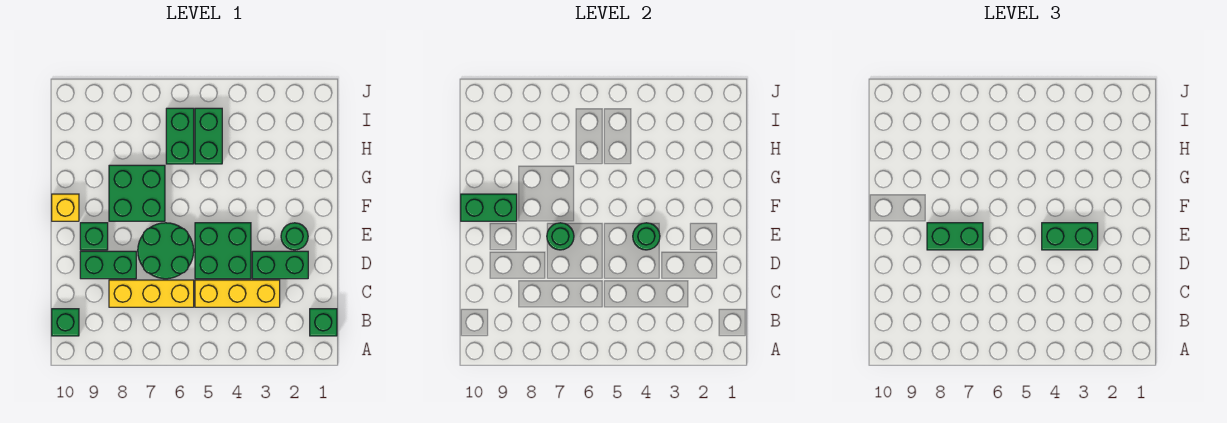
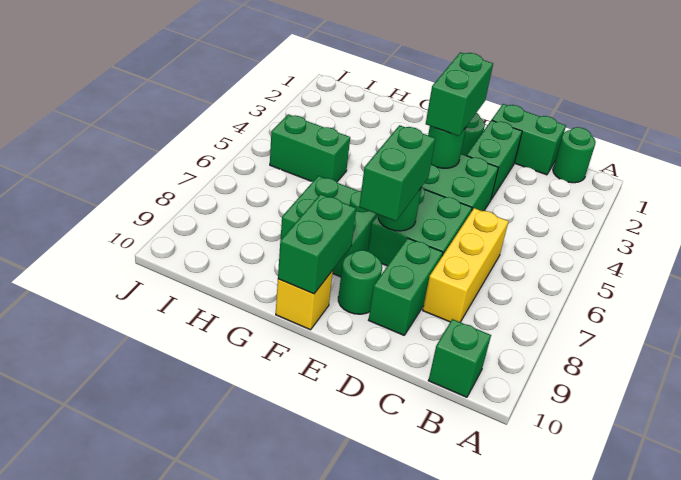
green brick B1 level 1 -> green round brick B1 level 1
yellow brick C3:C5 level 1 -> none
green round brick D6:E7 level 1 -> green brick D6:E7 level 1
green brick E9 level 1 -> green round brick E9 level 1
green brick H6:I6 level 1 -> green brick C1:D1 level 1

